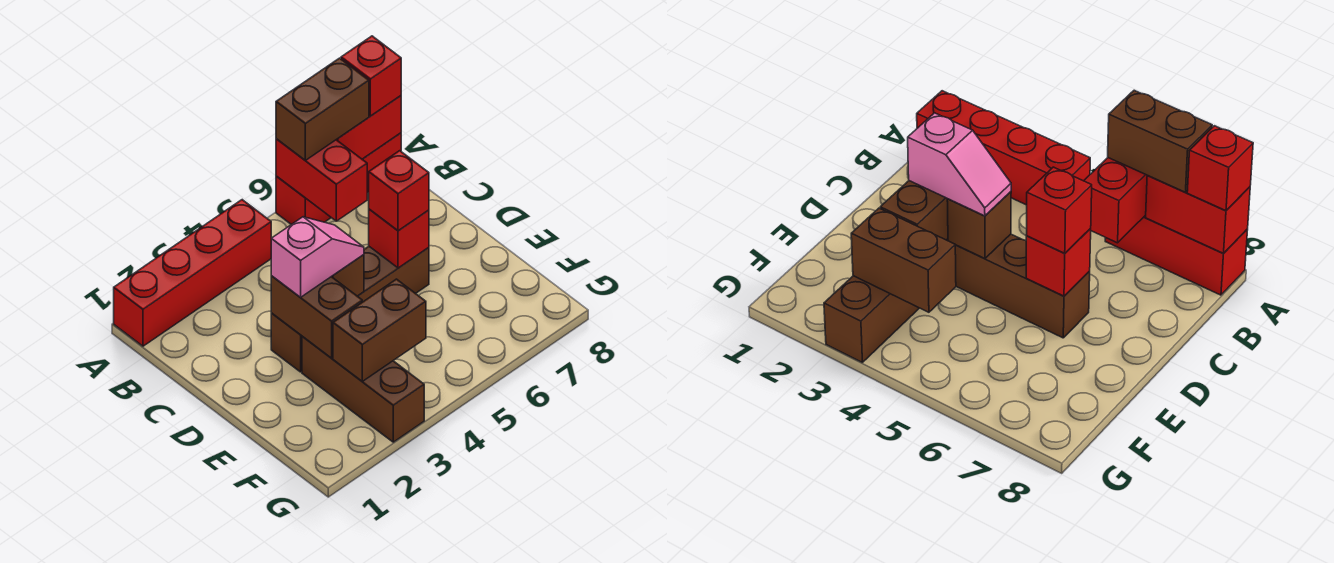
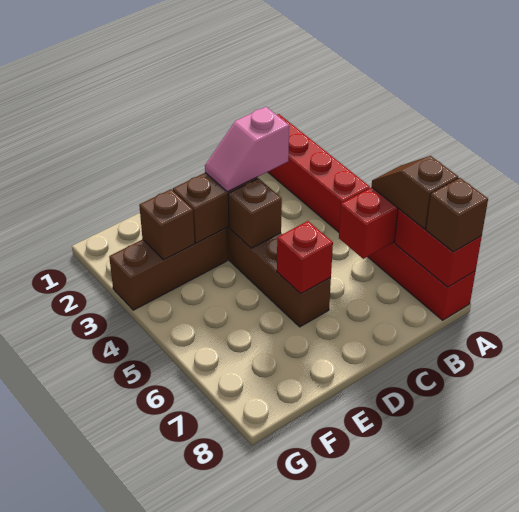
brown brick A6:A7 level 3 -> brown slope A6:A7 level 3 top 7
red brick A8 level 3 -> brown brick A8 level 3
pink slope D3:D4 level 3 top 3 -> pink slope C3:D3 level 3 top C
red brick D6 level 3 -> none
brown brick F3:F4 level 2 -> brown brick F3 level 2

